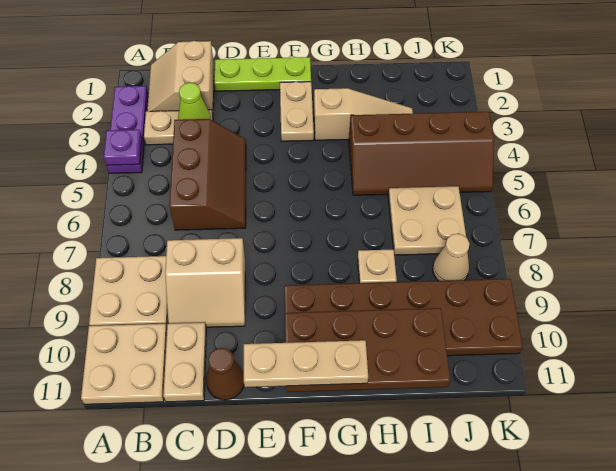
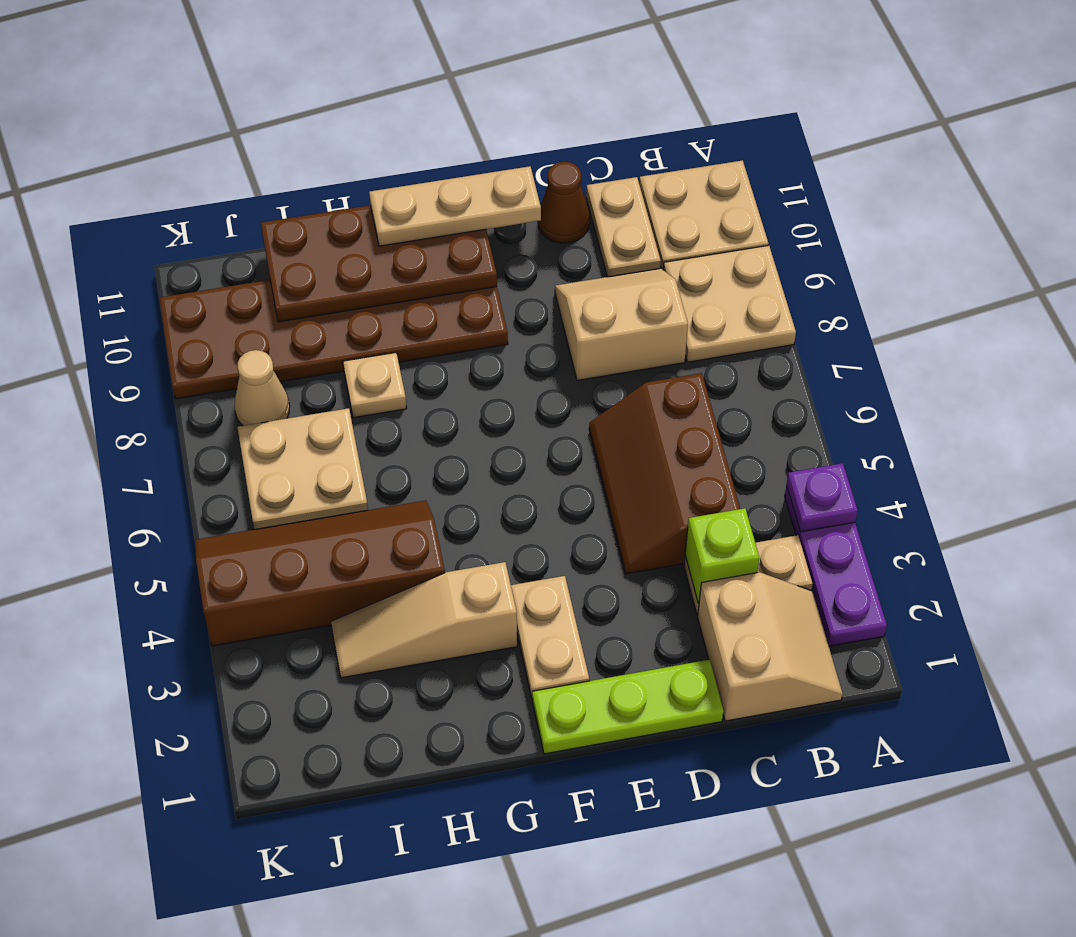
lime cone C3 level 2 -> lime brick C3 level 2

